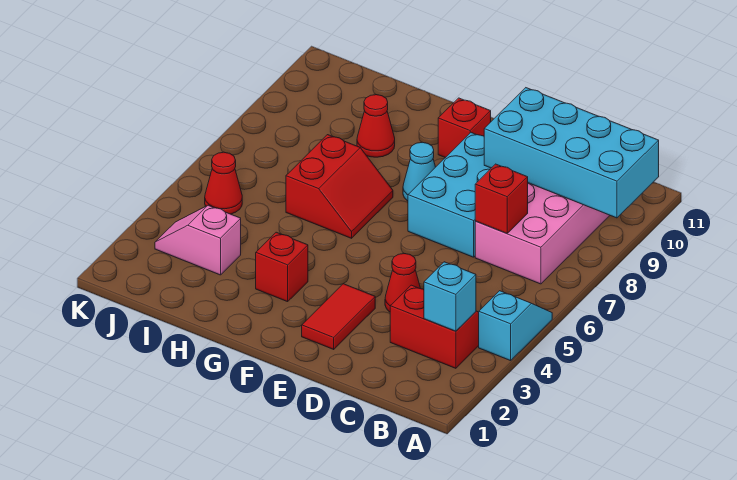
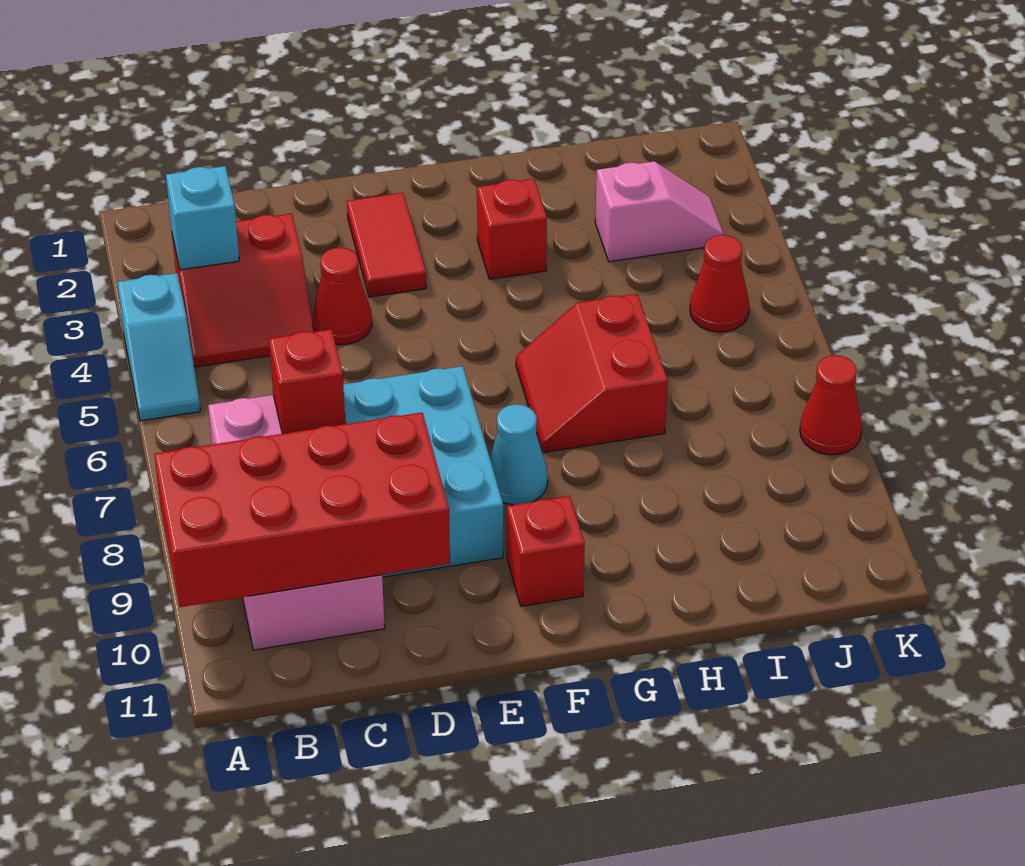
cyan brick A9:D10 level 2 -> red brick A9:D10 level 2
red cone H9 level 1 -> red cone K8 level 1

